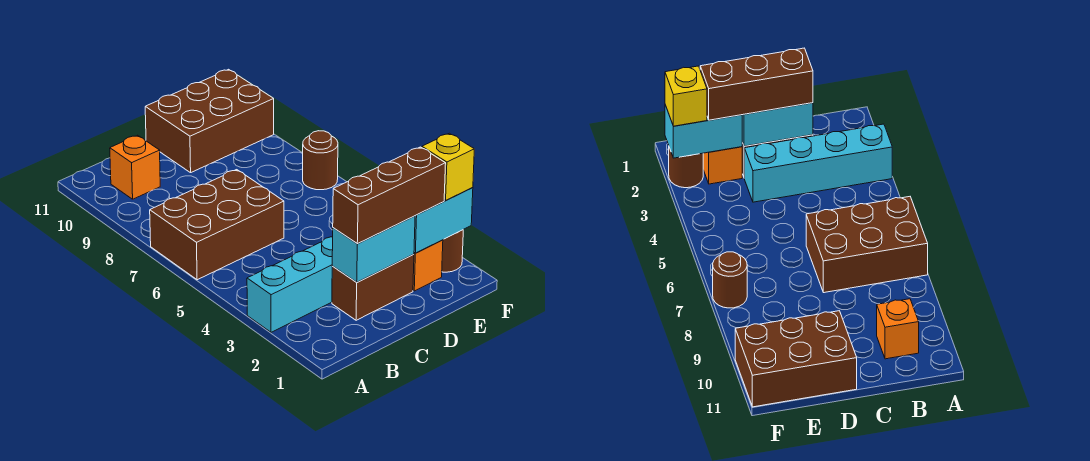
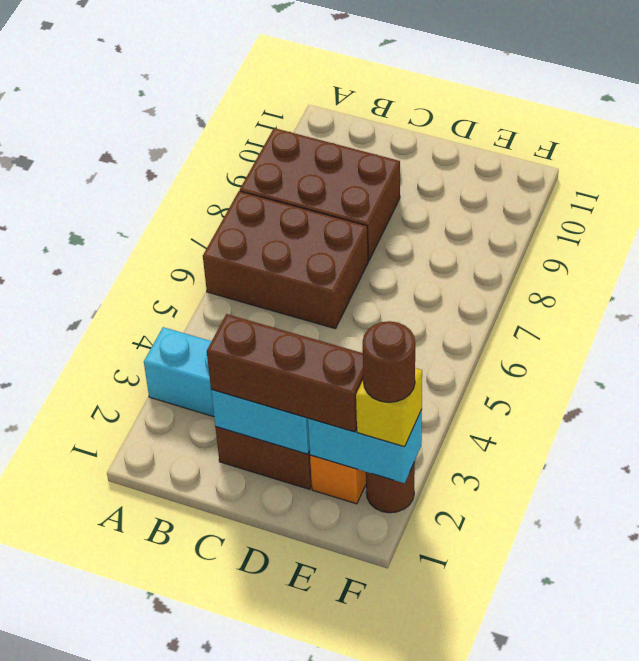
orange brick B10 level 1 -> none
brown brick D10:F11 level 1 -> brown brick A8:C9 level 1
brown round brick F7 level 1 -> brown round brick F2 level 4

